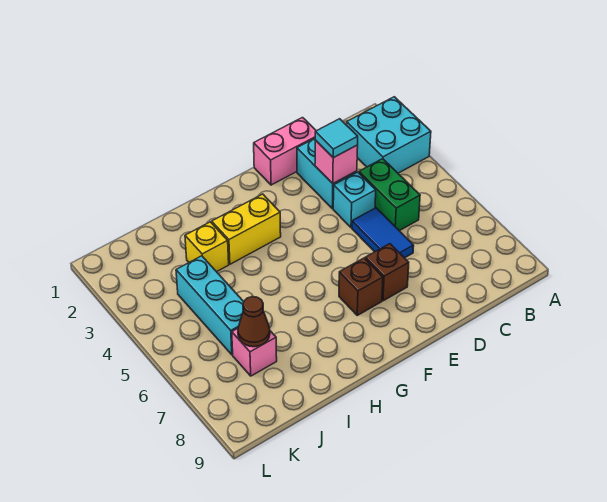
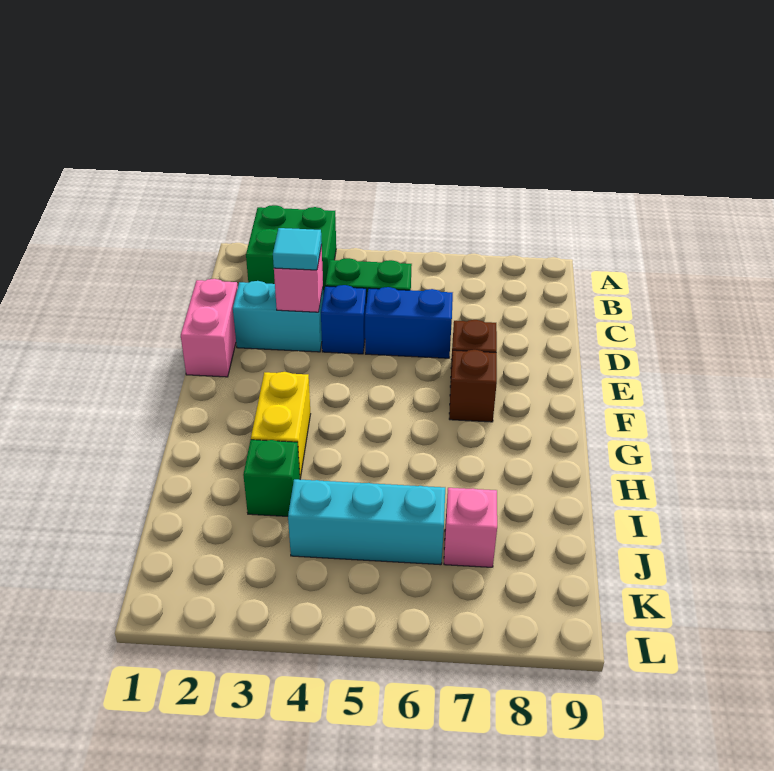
cyan brick A2:B3 level 1 -> green brick A2:B3 level 1
cyan brick D4 level 1 -> blue brick D4 level 1
blue tile D5:D6 level 1 -> blue brick D5:D6 level 1
yellow brick I3 level 1 -> green brick I3 level 1
brown cone J7 level 2 -> none

